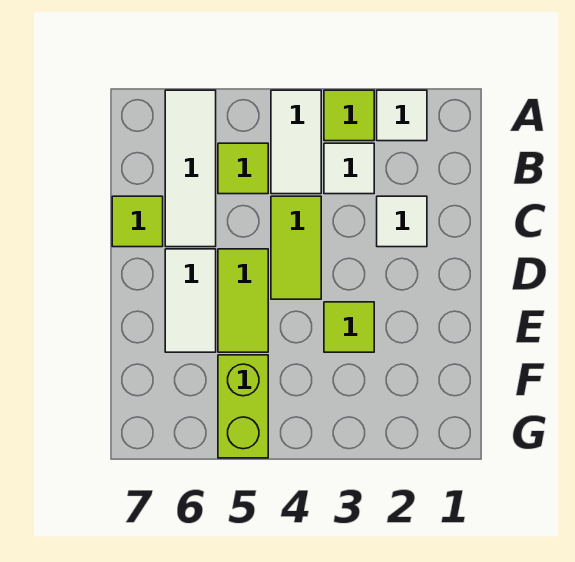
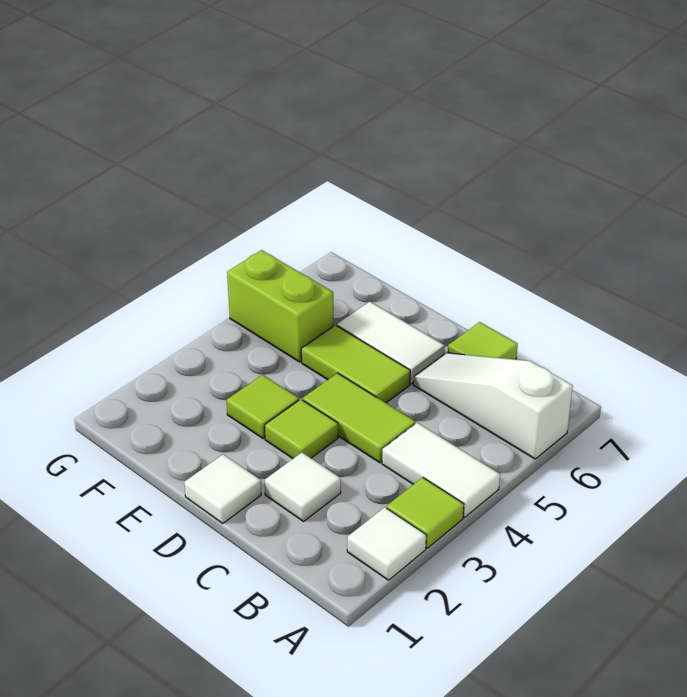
white tile A6:C6 level 1 -> white slope A6:C6 level 1 top A
white tile B3 level 1 -> white tile D1 level 1
lime tile B5 level 1 -> lime tile D3 level 1

